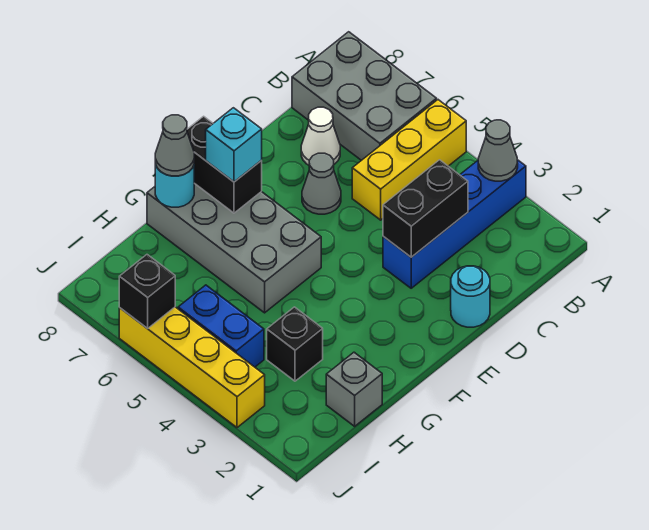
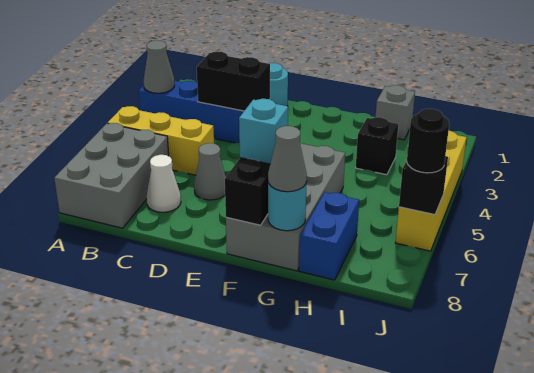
blue brick I4:I5 level 1 -> blue brick H7:H8 level 1
none -> black round brick J6 level 3

